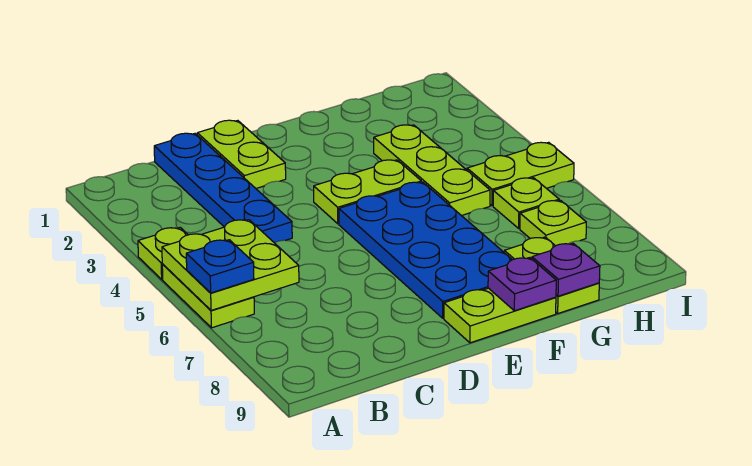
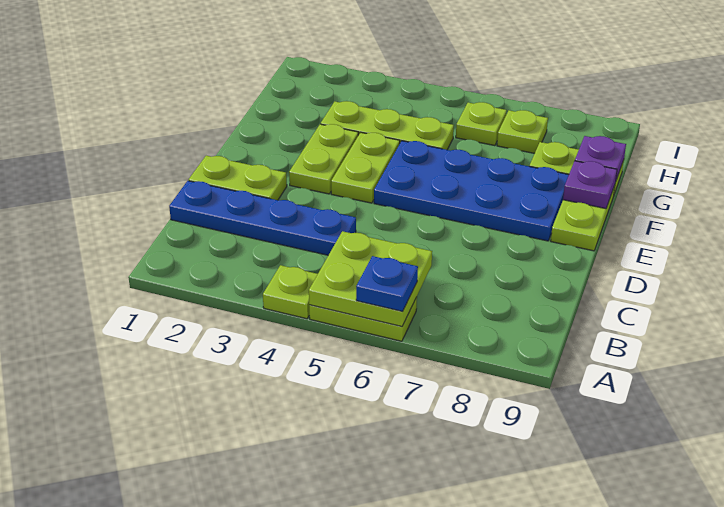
lime plate H5:I5 level 1 -> lime plate E3:F3 level 1

